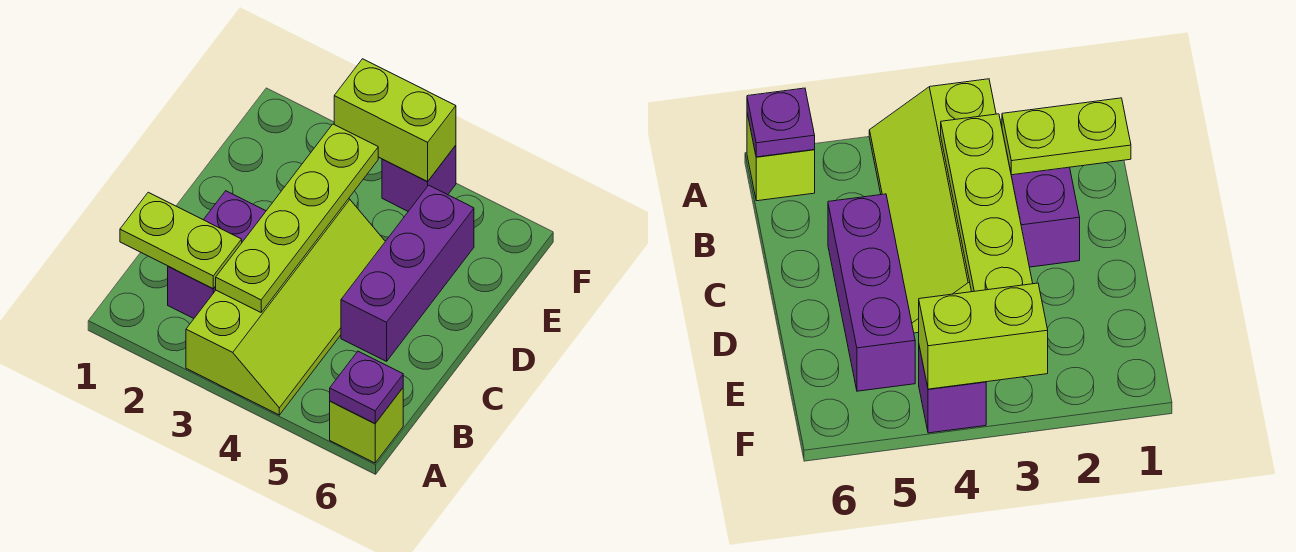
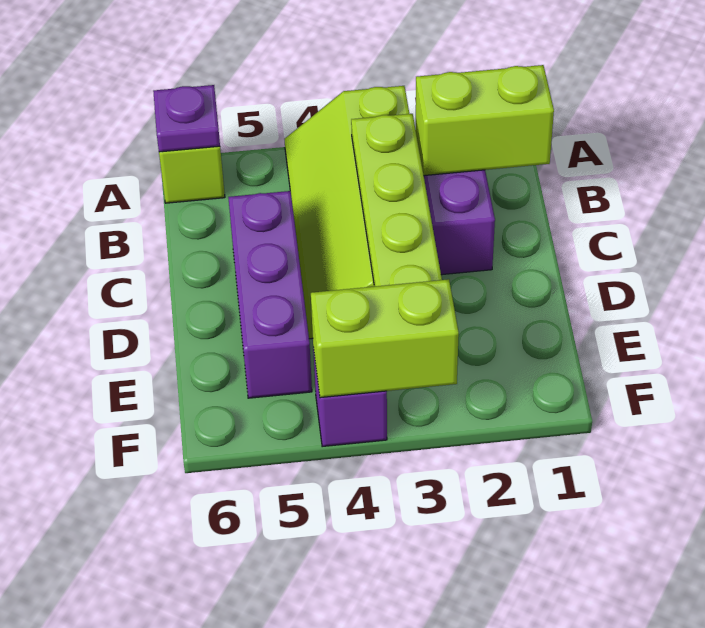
lime plate B1:B2 level 2 -> lime brick B1:B2 level 2

